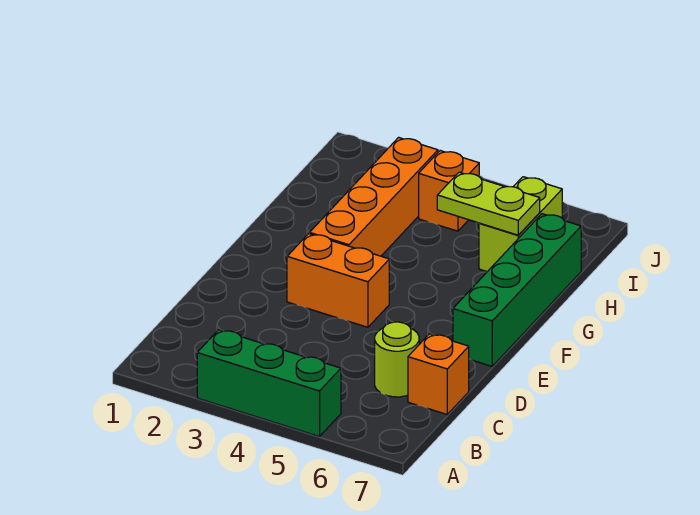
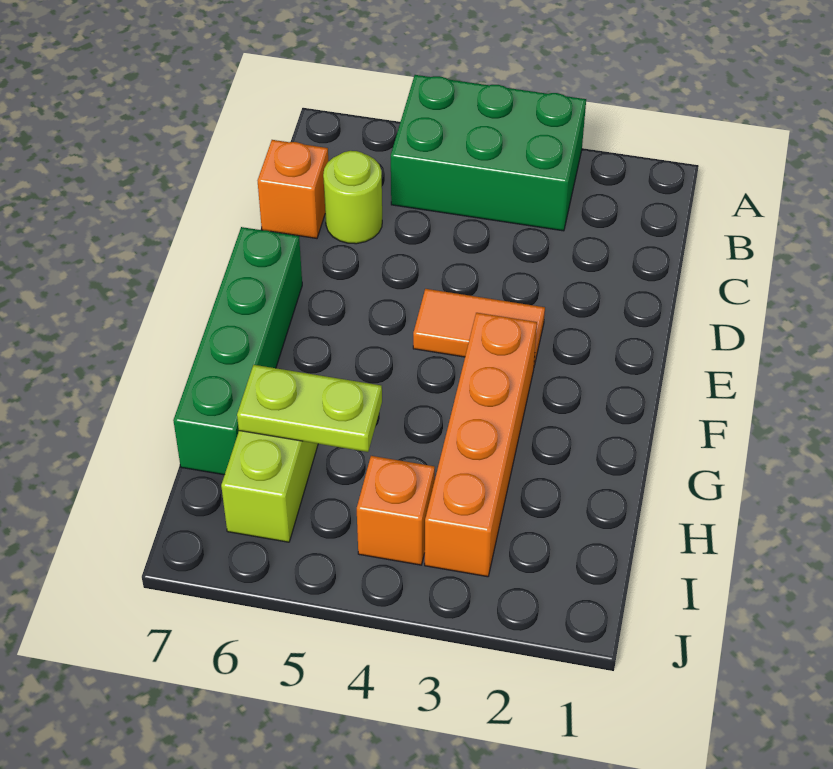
green brick A3:A5 level 1 -> green brick A3:B5 level 1
orange brick E3:E4 level 1 -> orange tile E3:E4 level 1

